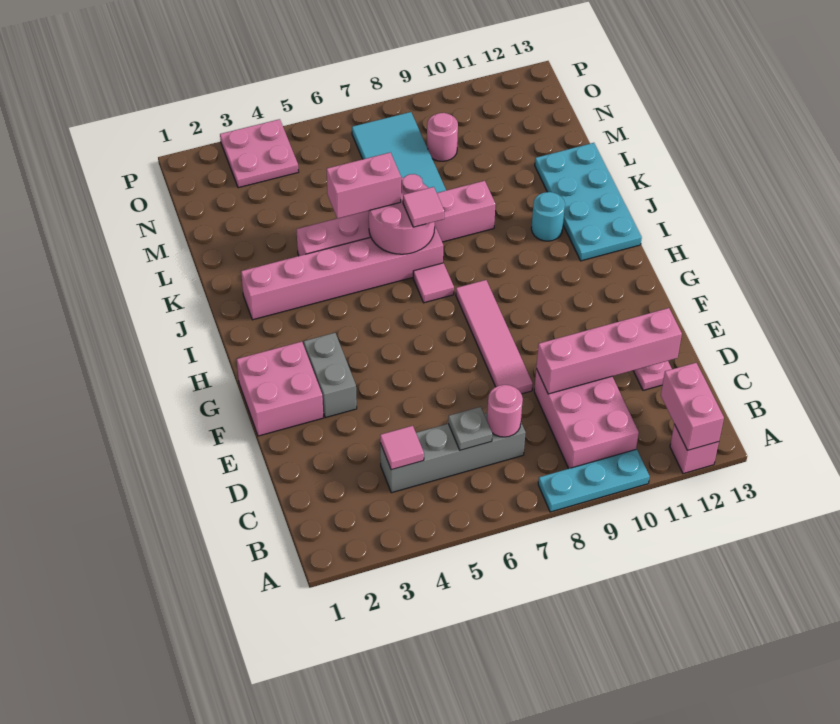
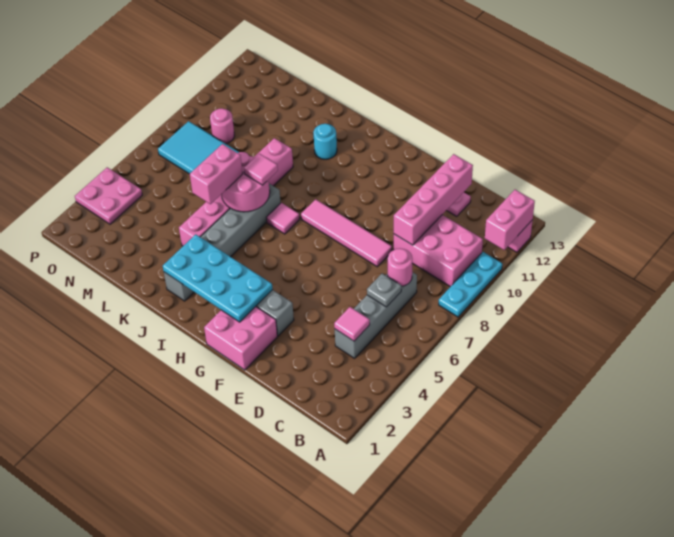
pink brick A12:B12 level 2 -> pink brick A11:A12 level 2
cyan plate I12:L13 level 1 -> cyan plate G2:J3 level 2
pink brick J2:J7 level 1 -> grey brick J2:J7 level 1

